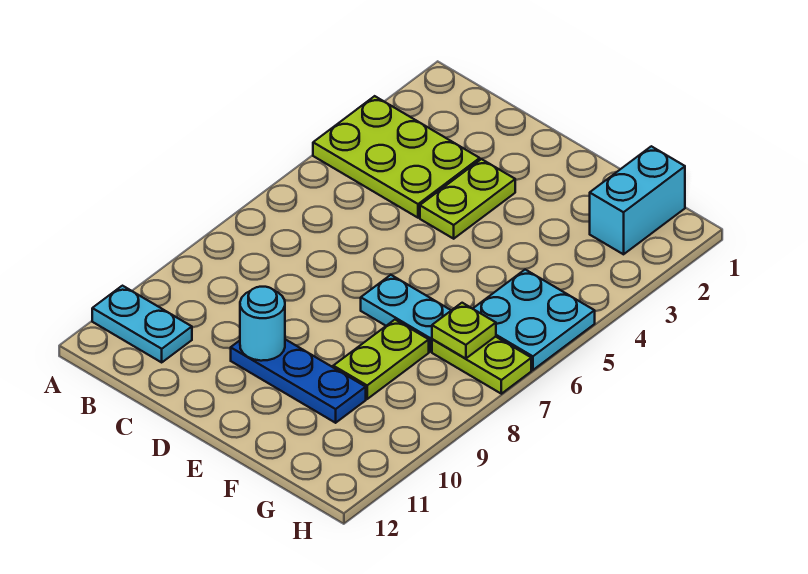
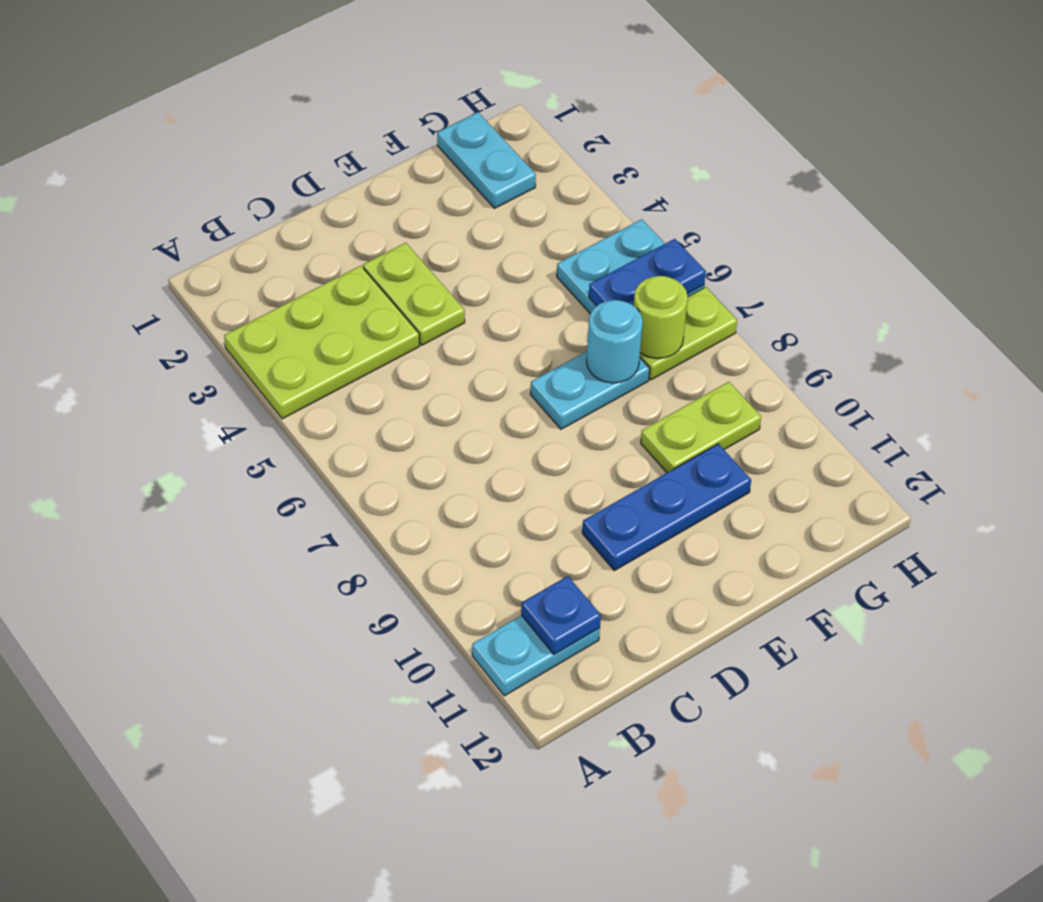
none -> blue plate B11 level 2
cyan round brick D10 level 2 -> cyan round brick F7 level 2
lime plate F8:F9 level 1 -> lime plate F9:G9 level 1
cyan brick G1:G2 level 1 -> cyan plate G1:G2 level 1
none -> blue plate G6:H6 level 2
lime plate G7 level 2 -> lime round brick G7 level 2

